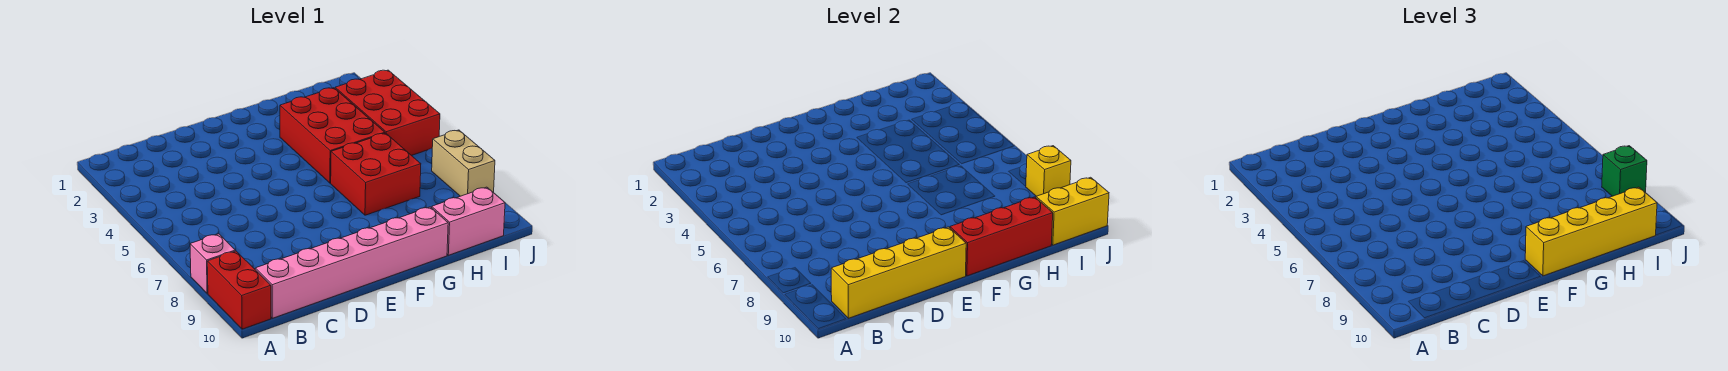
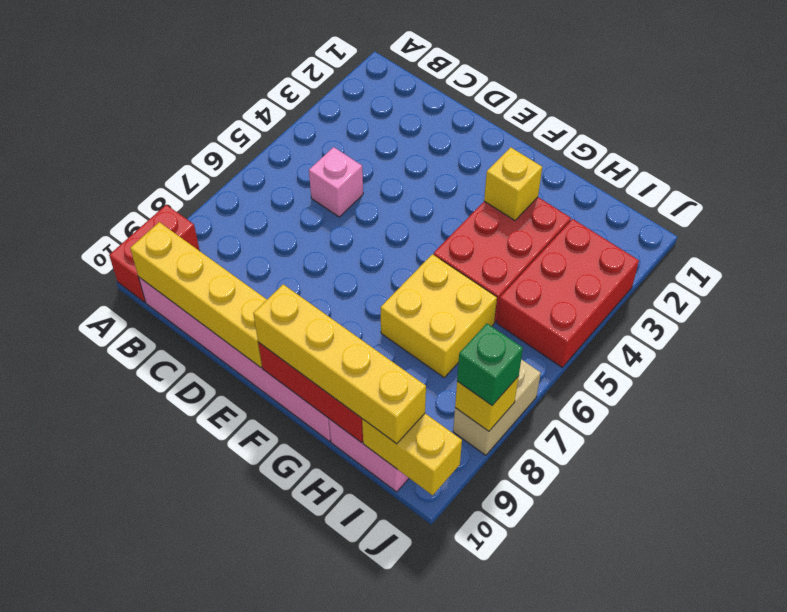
pink brick A8 level 1 -> pink brick C5 level 1
none -> yellow brick G3 level 2
red brick G6:H7 level 1 -> yellow brick G6:H7 level 1

